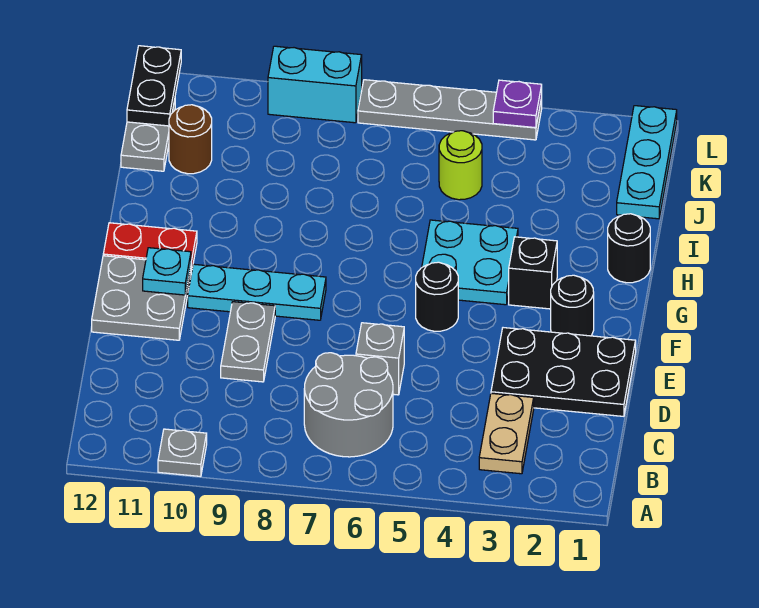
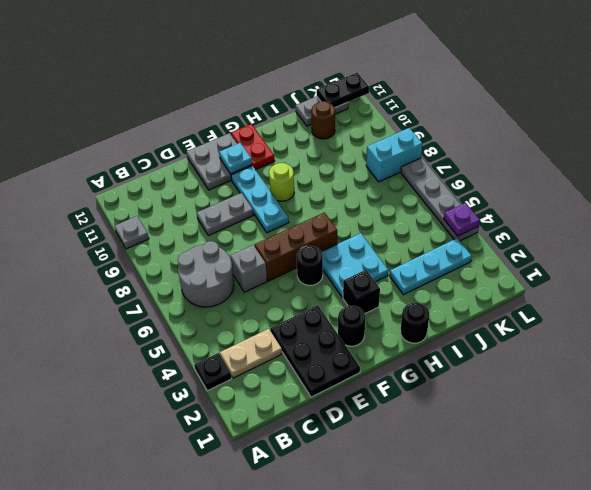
none -> black plate A3 level 1
none -> brown brick E6:G6 level 1
cyan plate J1:L1 level 1 -> cyan plate I3:K3 level 1
lime round brick J5 level 1 -> lime round brick G9 level 1
cyan brick L8:L9 level 1 -> cyan brick K8:L8 level 1

